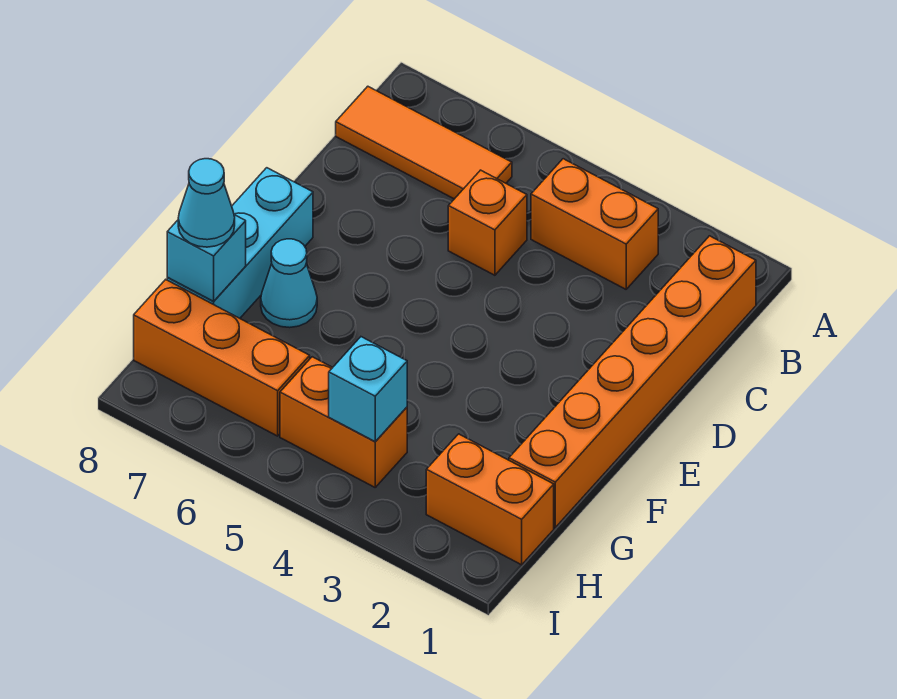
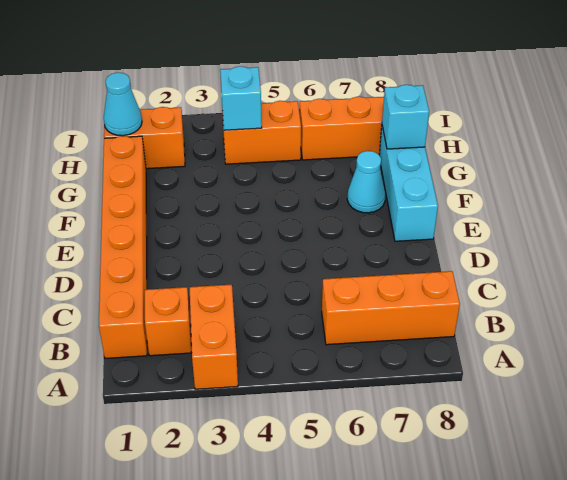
orange brick B3:B4 level 1 -> orange brick A3:B3 level 1
orange tile B6:B8 level 1 -> orange brick B6:B8 level 1
orange brick C5 level 1 -> orange brick B2 level 1
cyan cone G8 level 3 -> cyan cone H1 level 2

